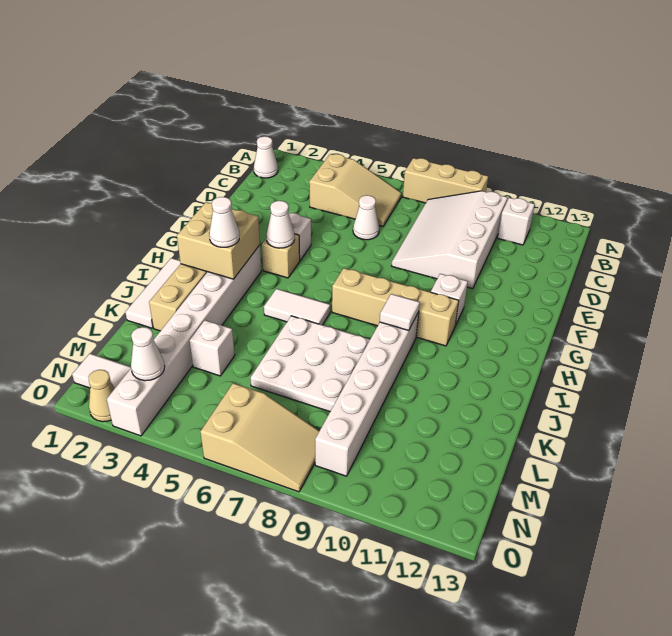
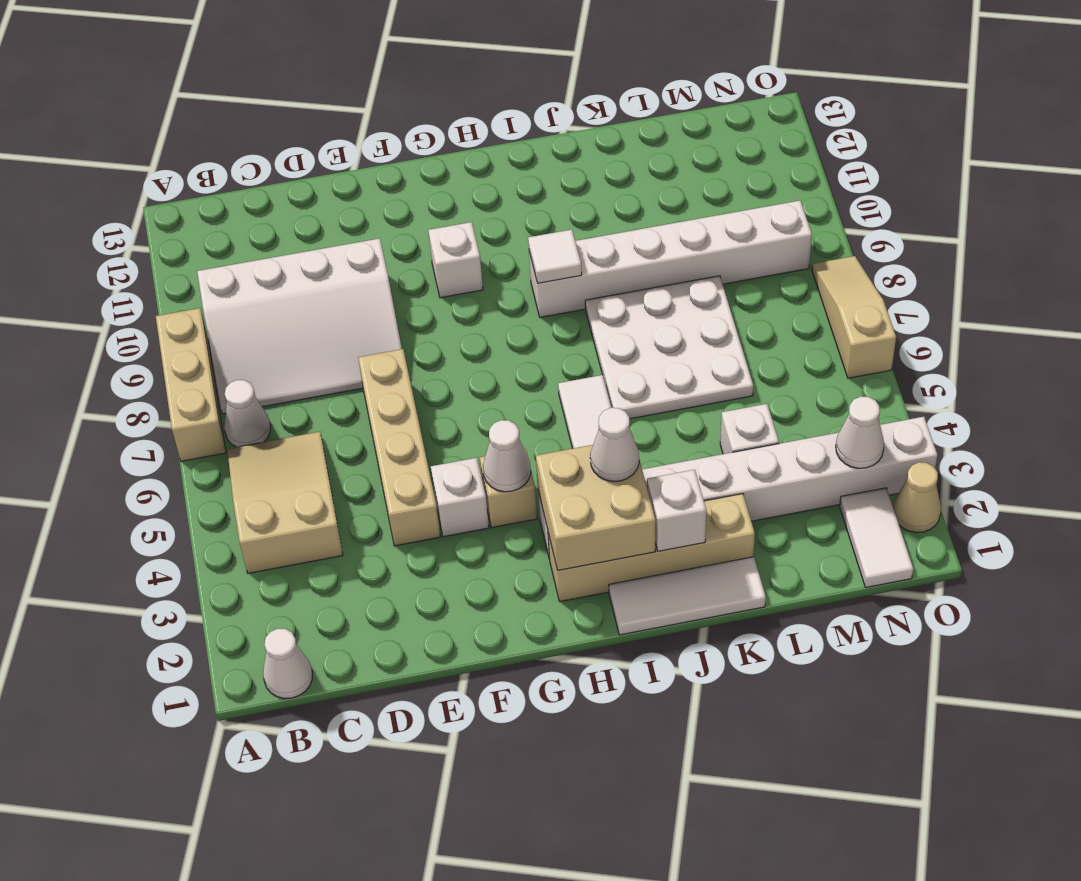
white brick B11 level 1 -> white brick J2 level 2
white cone D6 level 1 -> white cone B7 level 1
tan brick H7:H10 level 1 -> tan brick E4:E7 level 1
tan slope N6:O8 level 1 top 6 -> tan slope O6:O8 level 1 top 6

